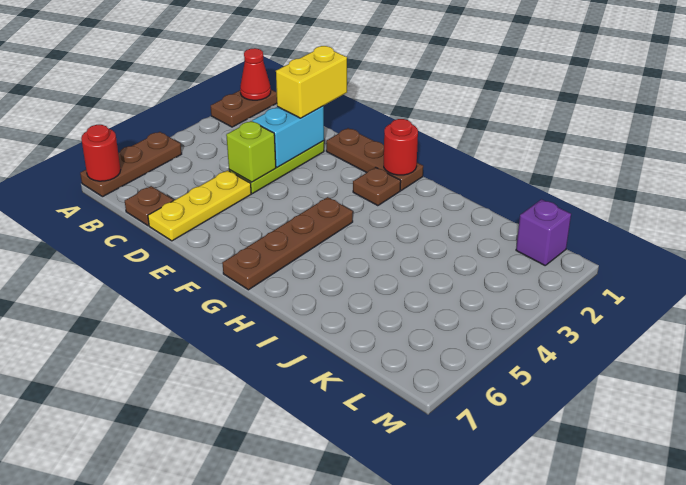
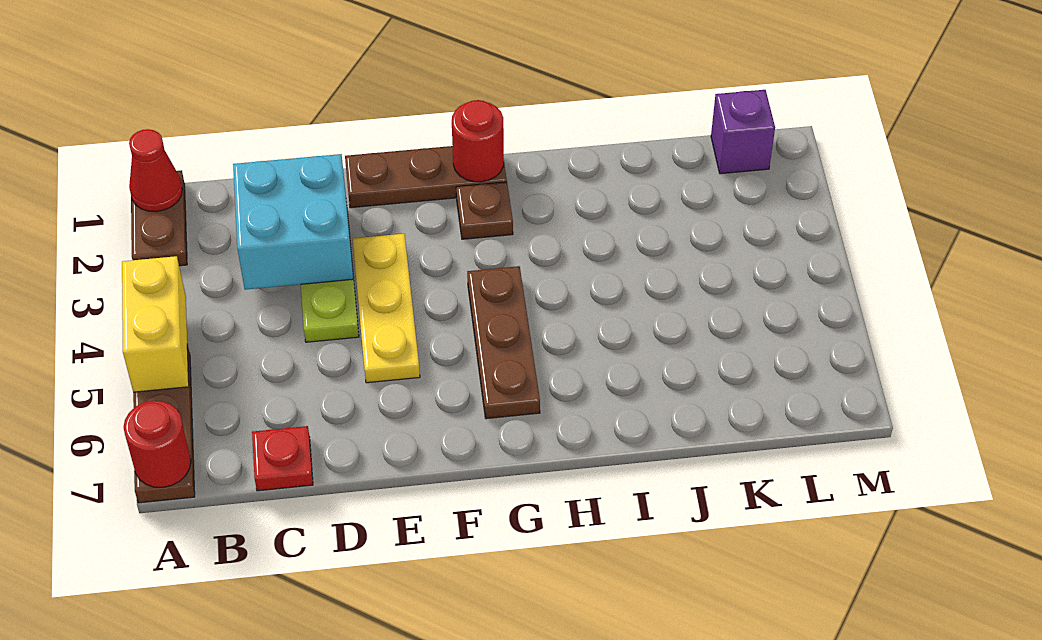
brown plate C7 level 1 -> red plate C7 level 1
yellow brick D1:D2 level 3 -> yellow brick A4:A5 level 2
cyan brick D2:D3 level 2 -> cyan brick C2:D3 level 2
lime brick D4 level 2 -> none
yellow plate D5:D7 level 1 -> yellow plate E3:E5 level 1
brown plate G4:G7 level 1 -> brown plate G4:G6 level 1

